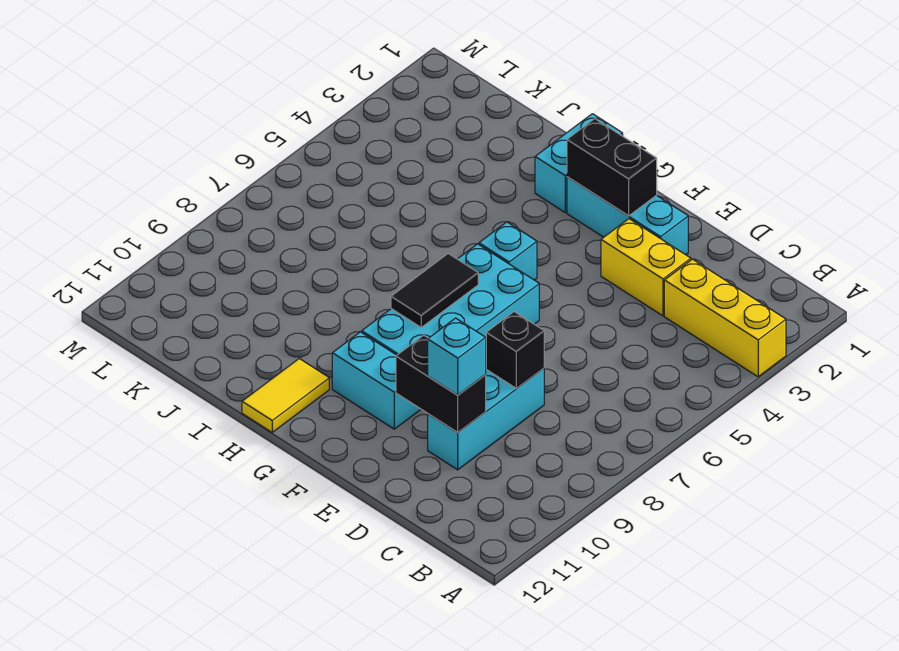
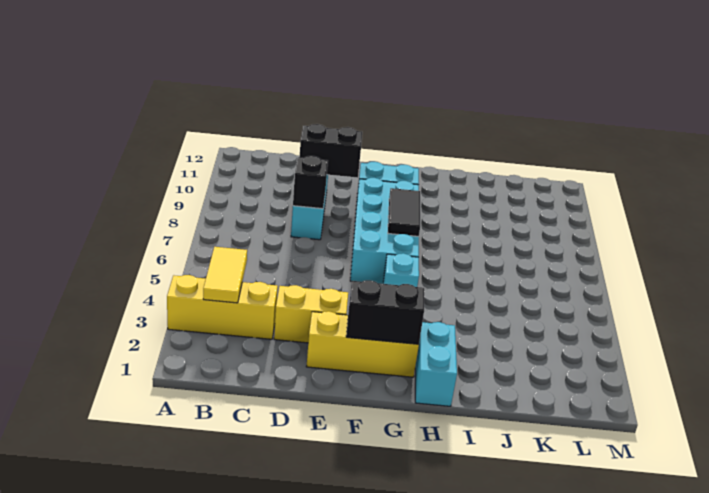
cyan brick D10 level 3 -> none
cyan brick E2:G2 level 1 -> yellow brick E2:G2 level 1
yellow tile H11:H12 level 1 -> yellow tile B3:B4 level 2

